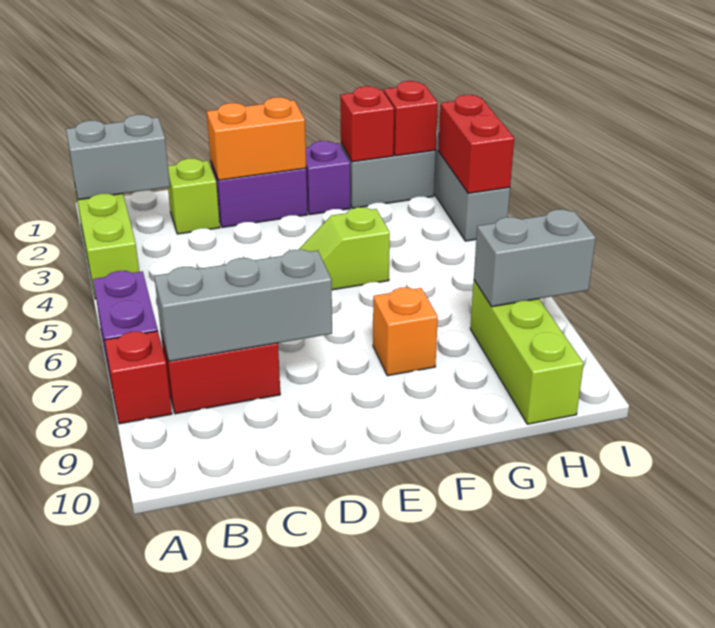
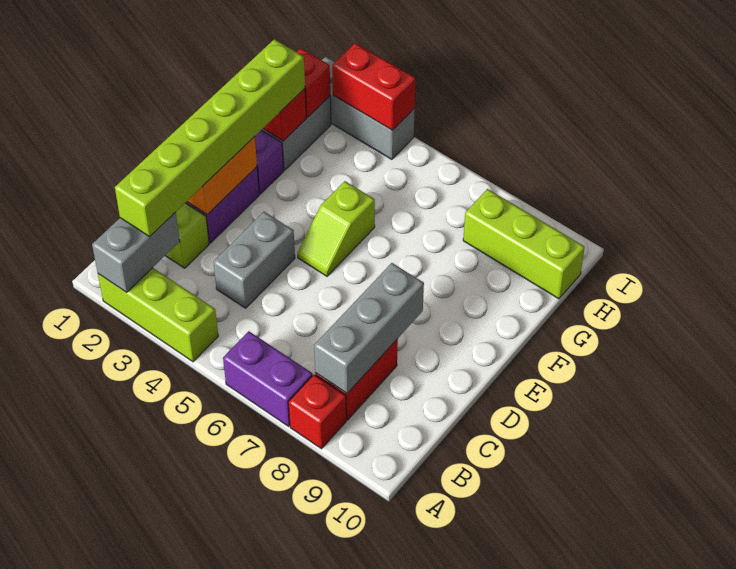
none -> lime brick B2:G2 level 3
orange brick F8 level 1 -> none
grey brick H8:I8 level 2 -> grey brick C4:D4 level 1

